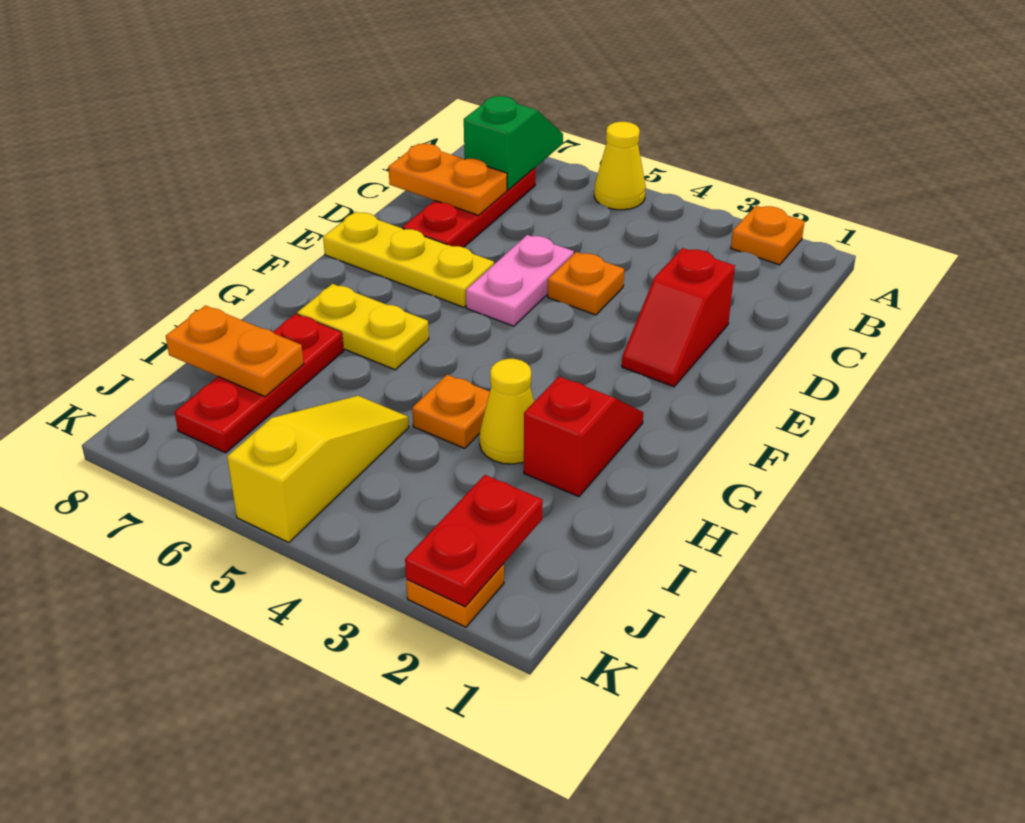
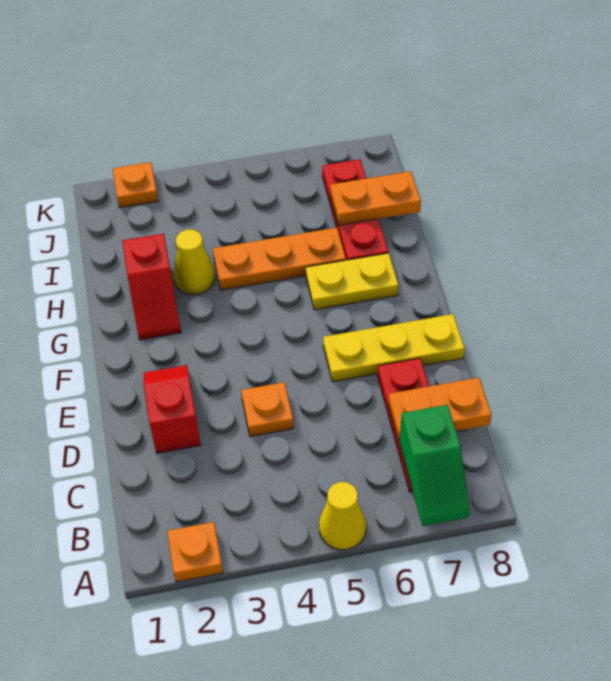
pink plate D5:E5 level 1 -> none
orange plate H4 level 1 -> orange plate H4:H6 level 1
yellow slope I5:K5 level 1 top K -> none
red plate J2:K2 level 2 -> none

